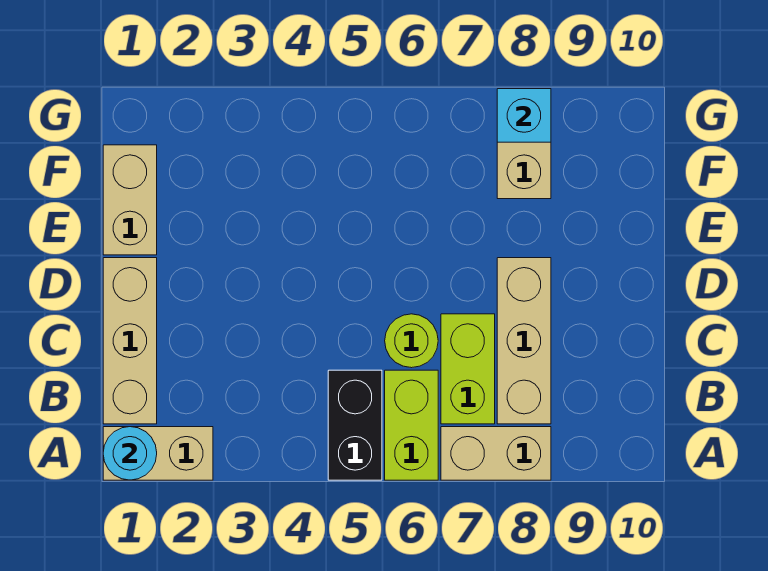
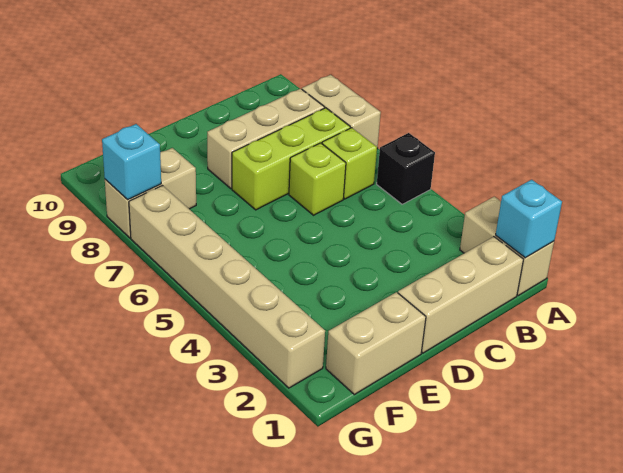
cyan round brick A1 level 2 -> cyan brick A1 level 2
black brick A5:B5 level 1 -> black brick A5 level 1
lime brick A6:B6 level 1 -> lime brick B6 level 1
lime brick B7:C7 level 1 -> lime brick B7:D7 level 1
lime round brick C6 level 1 -> lime brick C6 level 1
none -> tan brick G2:G7 level 1

